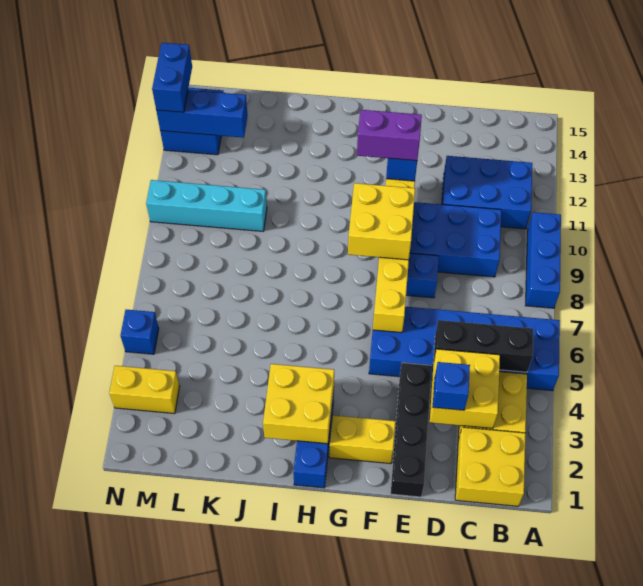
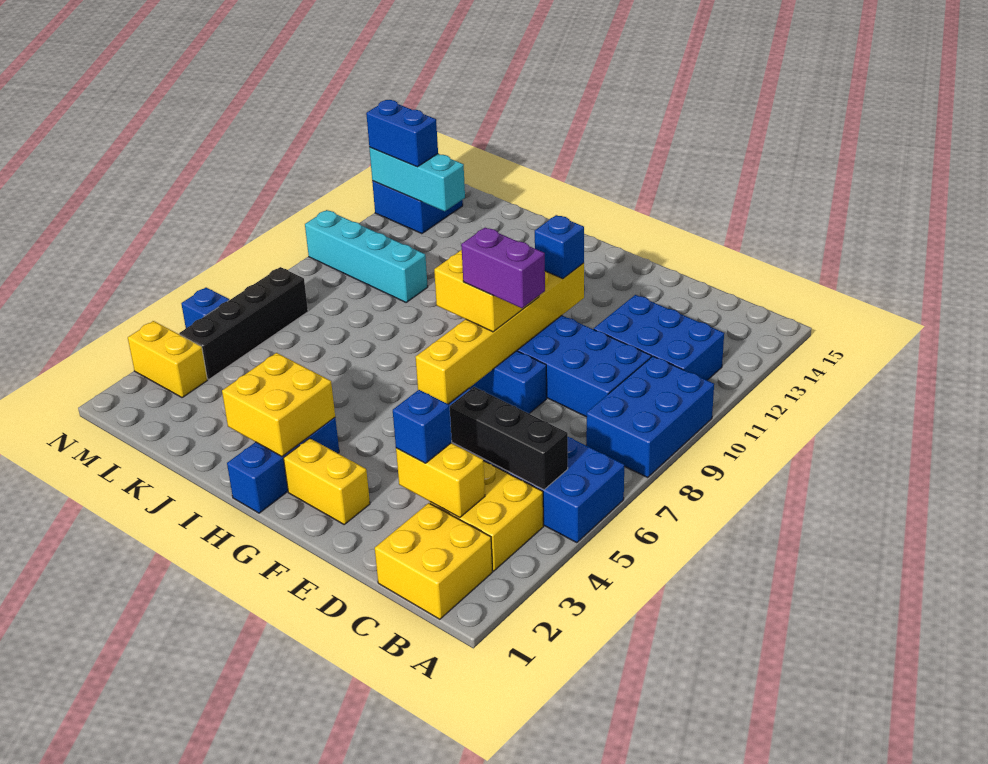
blue brick A8:A10 level 1 -> blue brick A8:B10 level 1
yellow brick C3:D4 level 2 -> yellow brick C3:D3 level 2
black brick E1:E4 level 1 -> black brick M4:M7 level 1
purple brick F11:G11 level 4 -> purple brick E8:F8 level 4
blue brick L13:N13 level 2 -> cyan brick L13:N13 level 2
blue brick N13:N14 level 3 -> blue brick M13:N13 level 3

